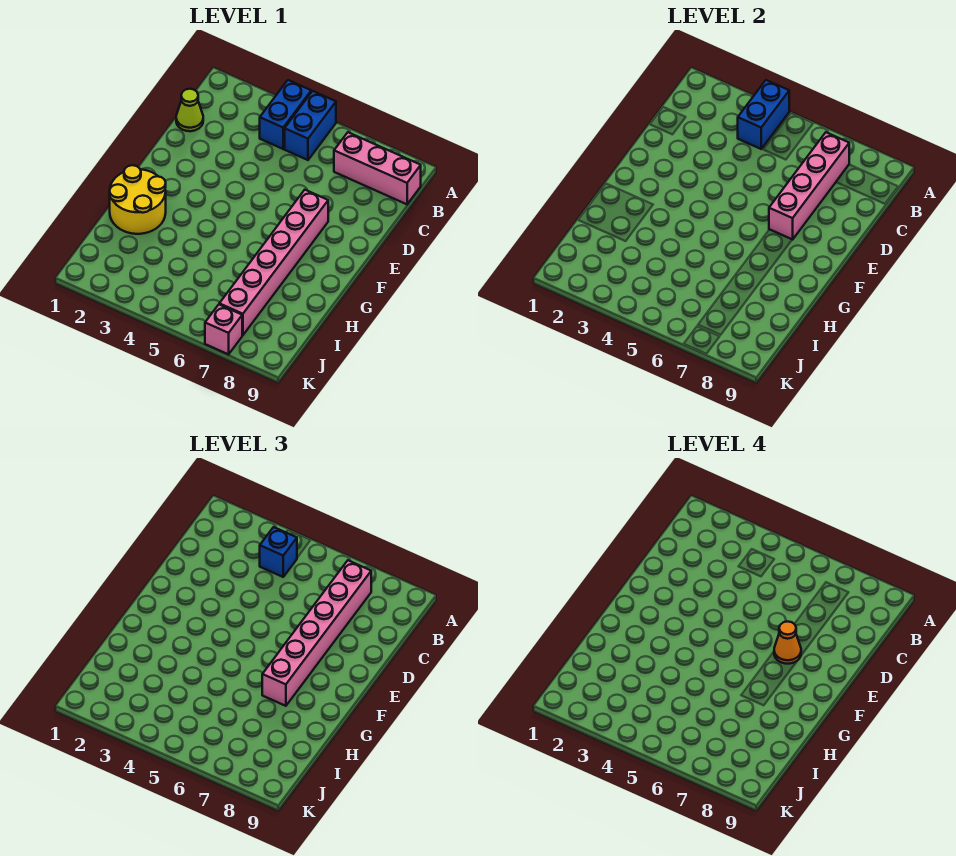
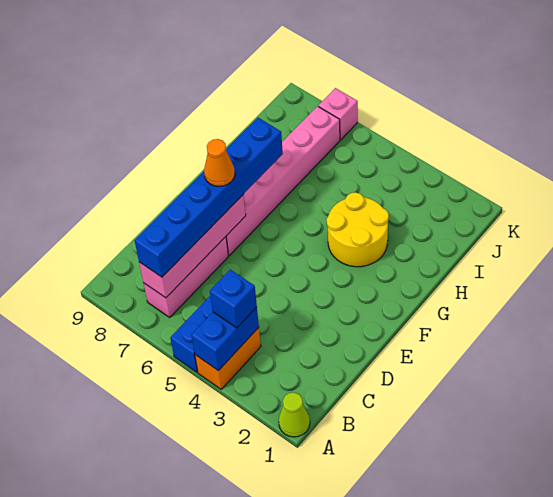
blue brick A4:B4 level 1 -> orange brick A4:B4 level 1
pink brick B7:B9 level 1 -> pink brick B7:D7 level 1
pink brick B7:G7 level 3 -> blue brick B7:G7 level 3
lime cone C1 level 1 -> lime cone A1 level 1
yellow round brick G1:H2 level 1 -> yellow round brick G3:H4 level 1

